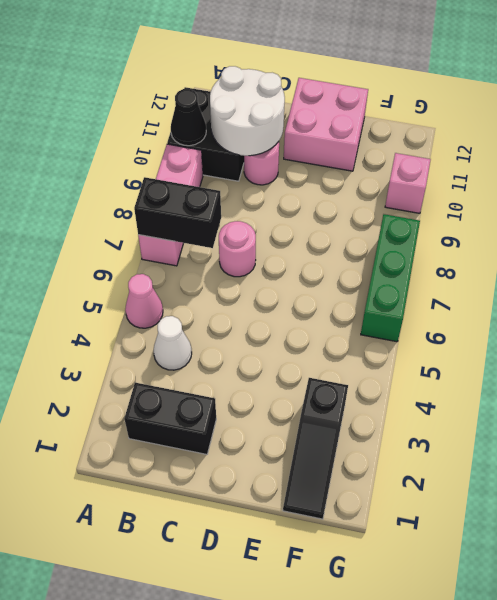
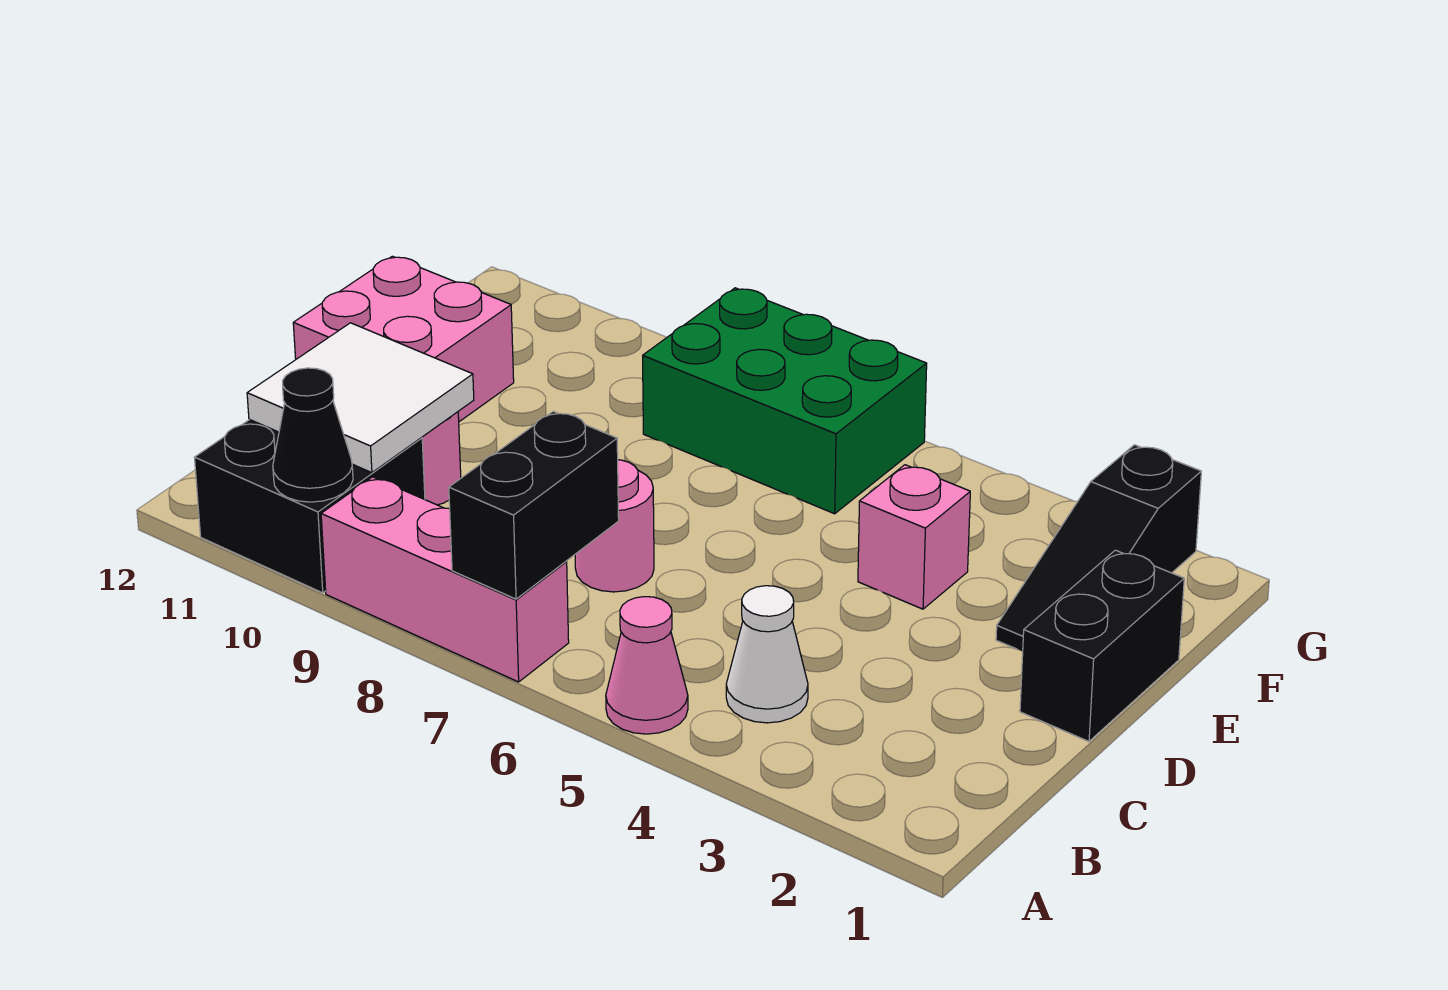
black brick B2:C2 level 1 -> black brick D1:E1 level 1
white round brick B10:C11 level 2 -> white tile B10:C11 level 2
black slope F1:F3 level 1 top 3 -> black slope E2:G2 level 1 top G
green brick G6:G8 level 1 -> green brick F6:G8 level 1
pink brick G10 level 1 -> pink brick E4 level 1

